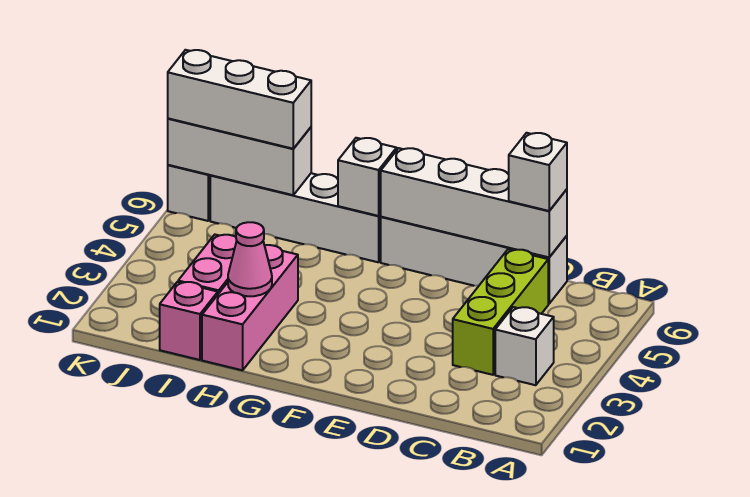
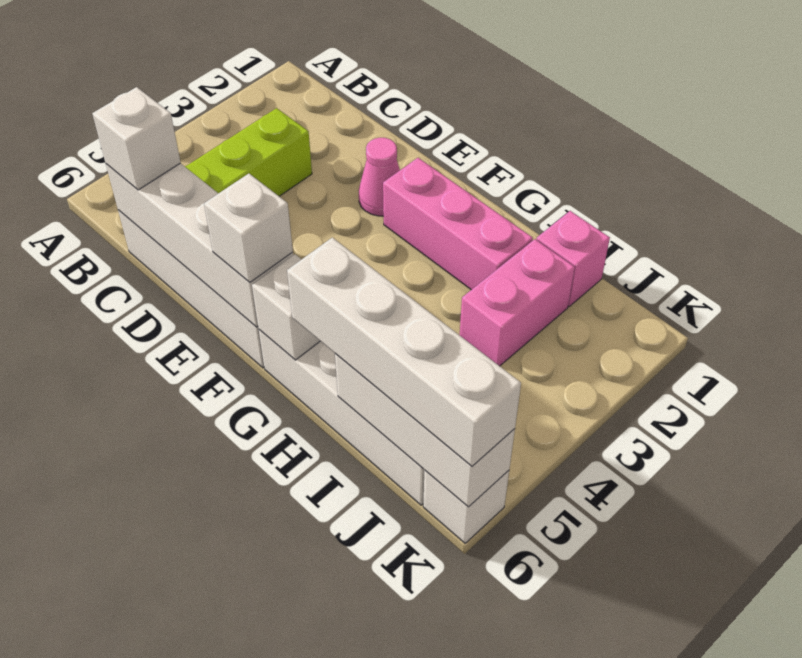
white brick B3 level 1 -> white brick F6 level 3
pink brick H1:H3 level 1 -> pink brick F2:H2 level 1
pink cone H2 level 2 -> pink cone E2 level 1
white brick I6:K6 level 3 -> white brick H6:K6 level 3

